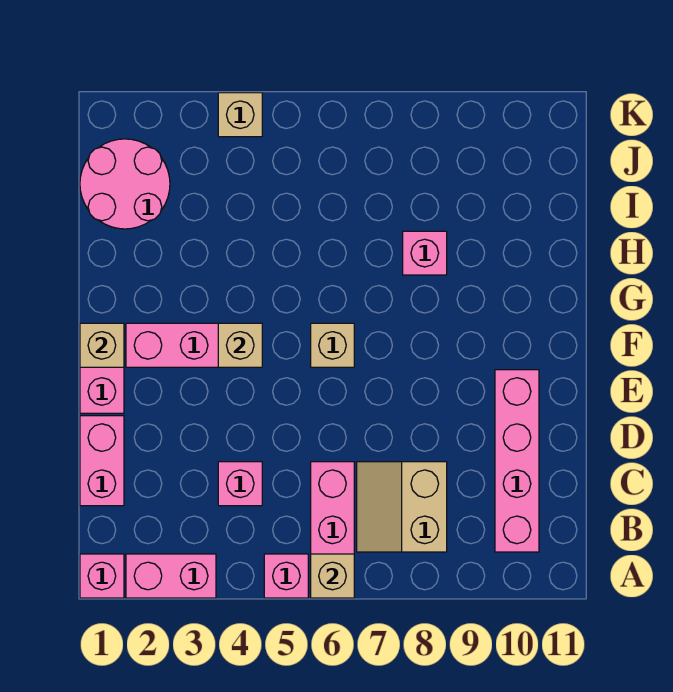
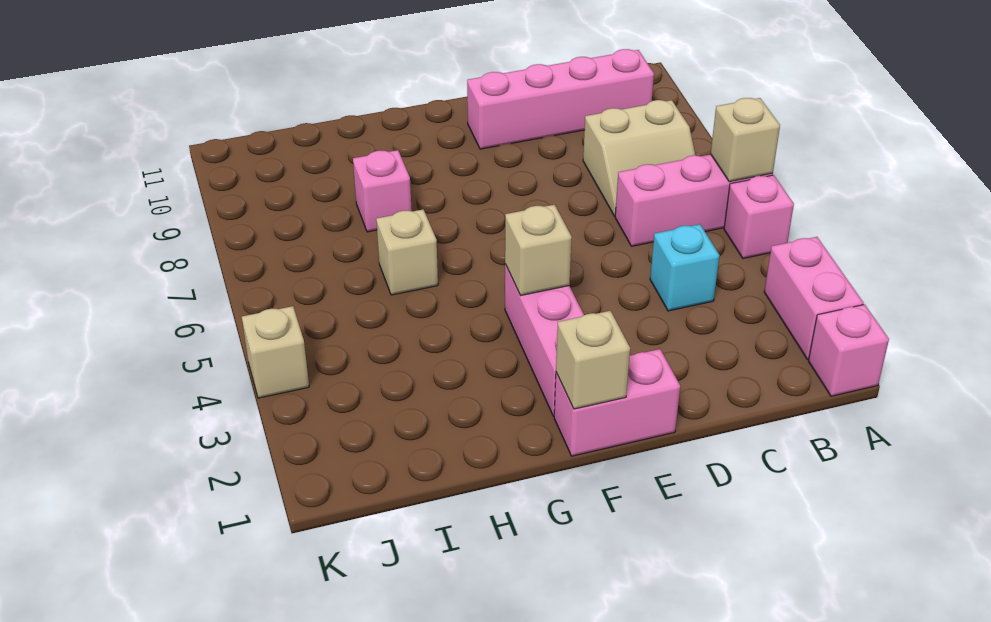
pink brick C1:D1 level 1 -> none
pink brick C4 level 1 -> cyan brick C4 level 1
tan brick F6 level 1 -> tan brick H6 level 1
pink round brick I1:J2 level 1 -> none

